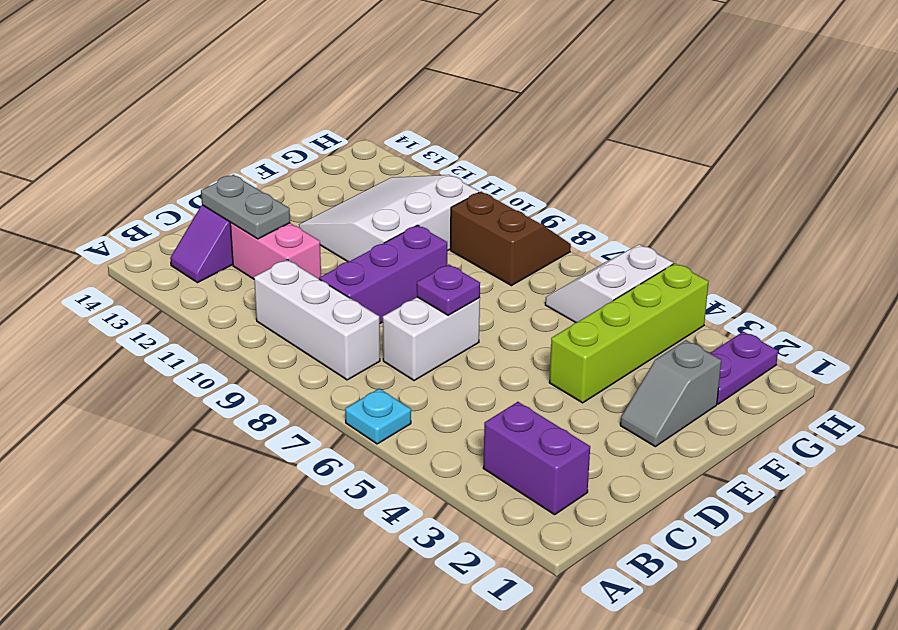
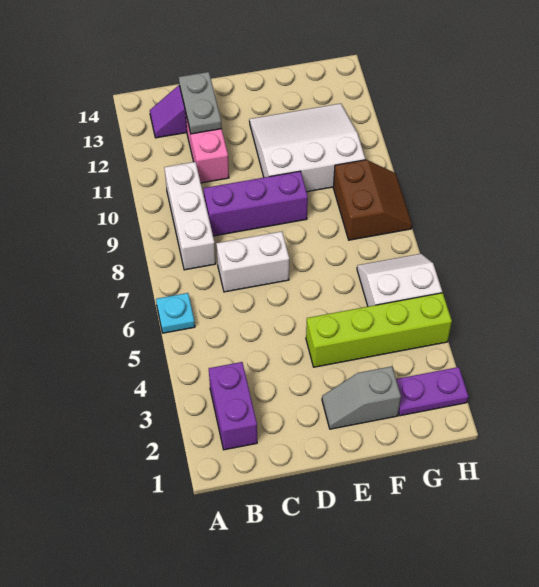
purple plate D7 level 2 -> none

